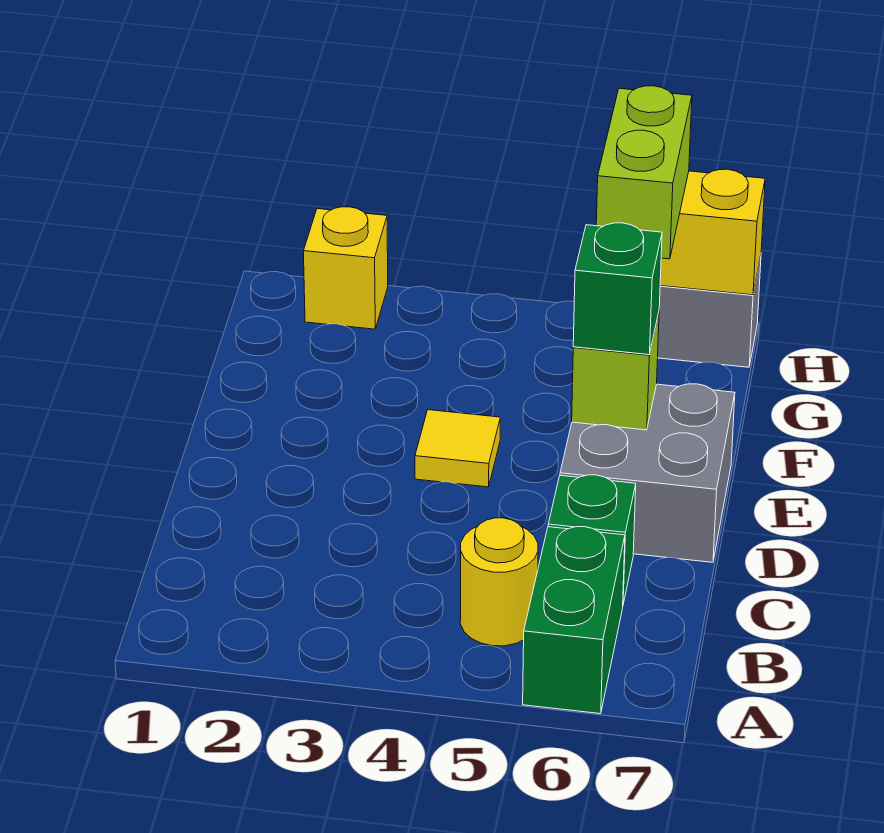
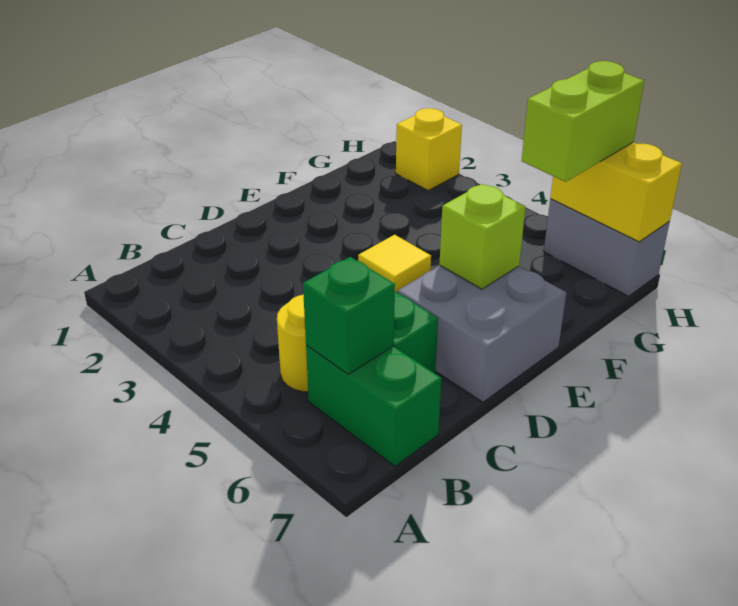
green brick A6:B6 level 1 -> green brick B6:B7 level 1
green brick E6 level 3 -> green brick B6 level 2

